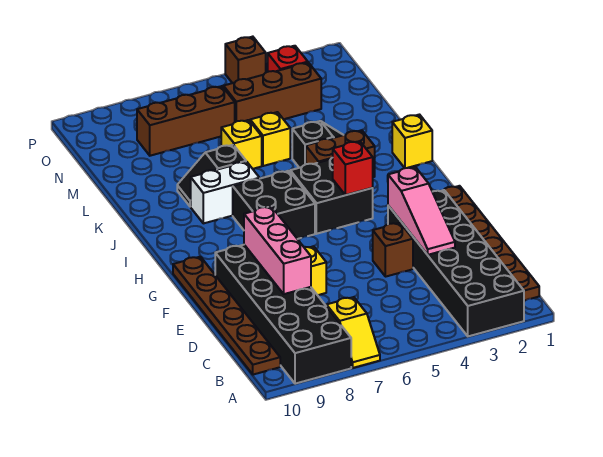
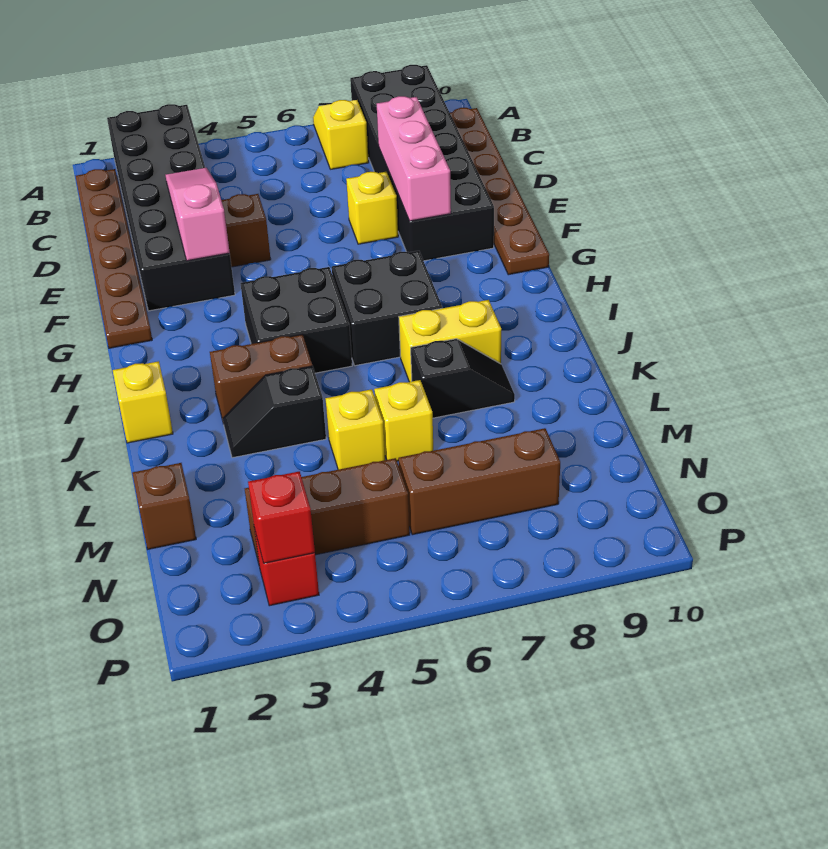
red brick H4 level 2 -> red brick O3 level 2
white brick J7:J8 level 1 -> yellow brick J7:J8 level 1
brown brick P4 level 1 -> brown brick M1 level 1

